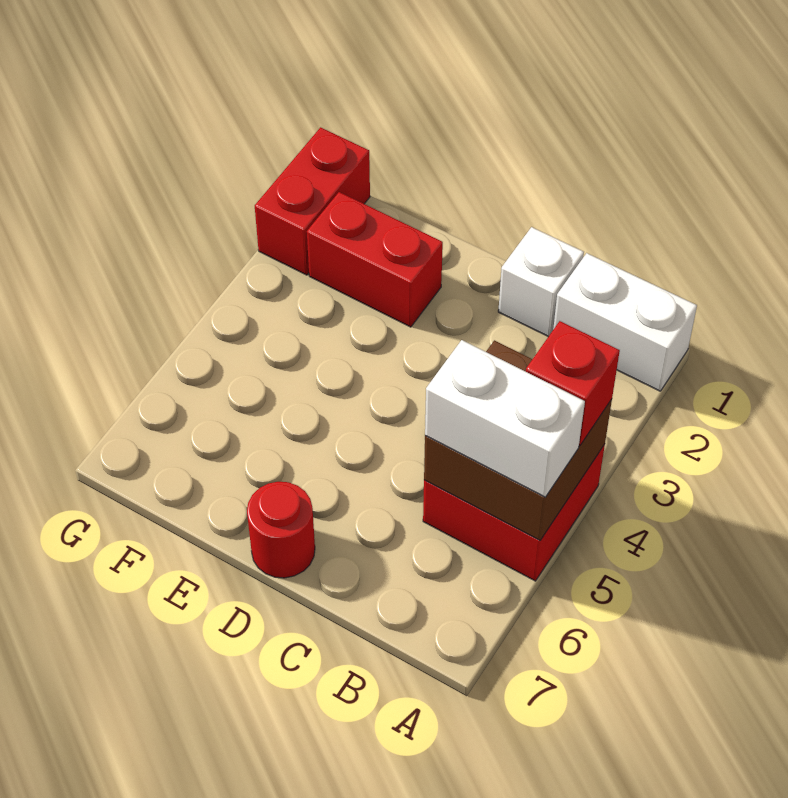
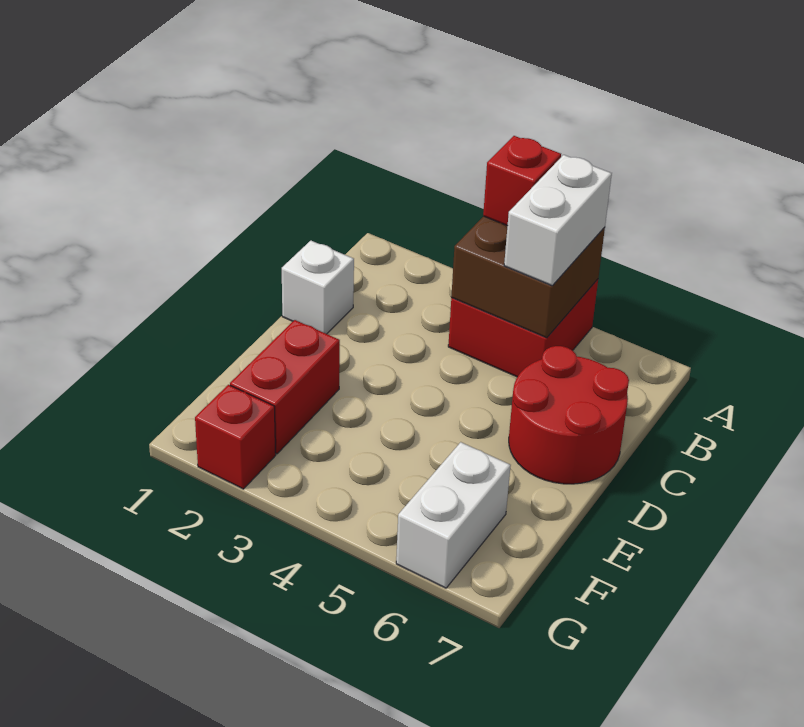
white brick A1:B1 level 1 -> white brick F6:G6 level 1
red round brick D7 level 1 -> red round brick C6:D7 level 1
red brick G1:G2 level 1 -> red brick G2 level 1

